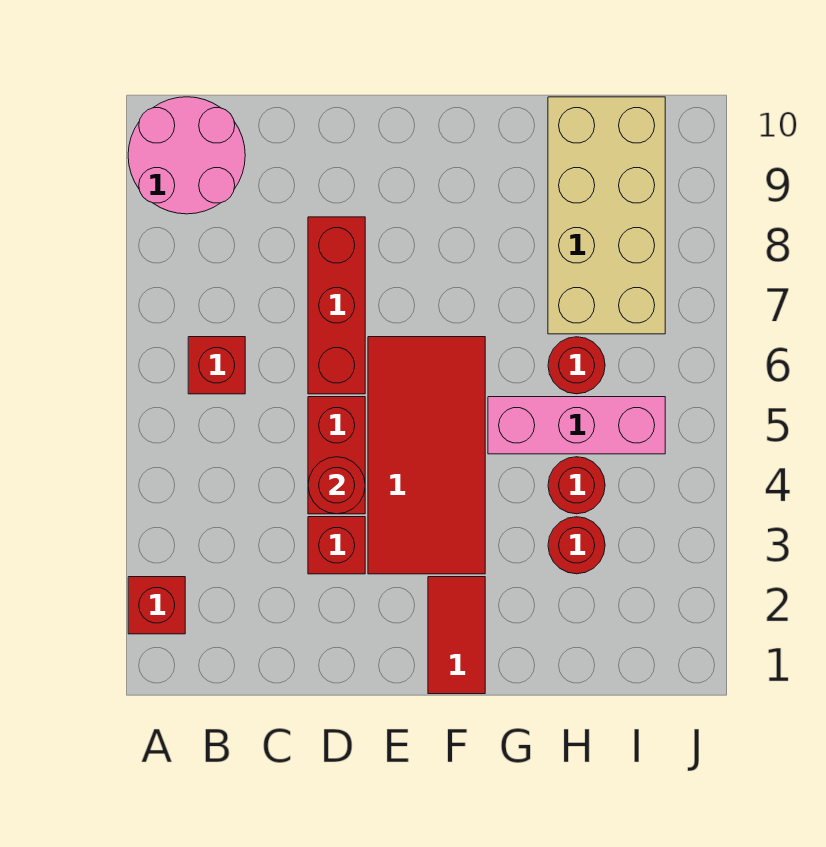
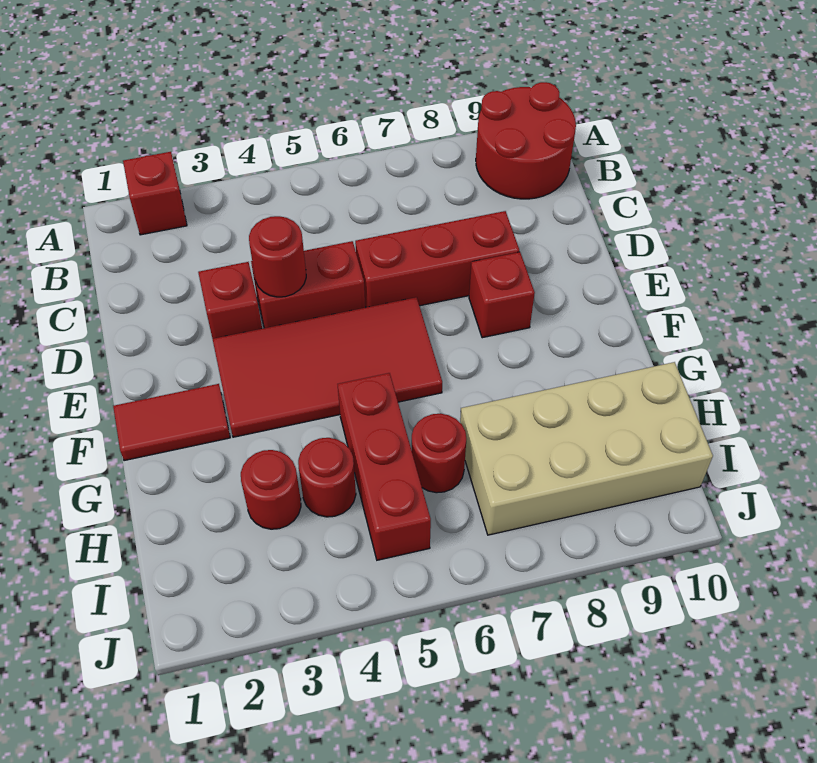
pink round brick A9:B10 level 1 -> red round brick A9:B10 level 1
red brick B6 level 1 -> red brick E8 level 1
pink brick G5:I5 level 1 -> red brick G5:I5 level 1

